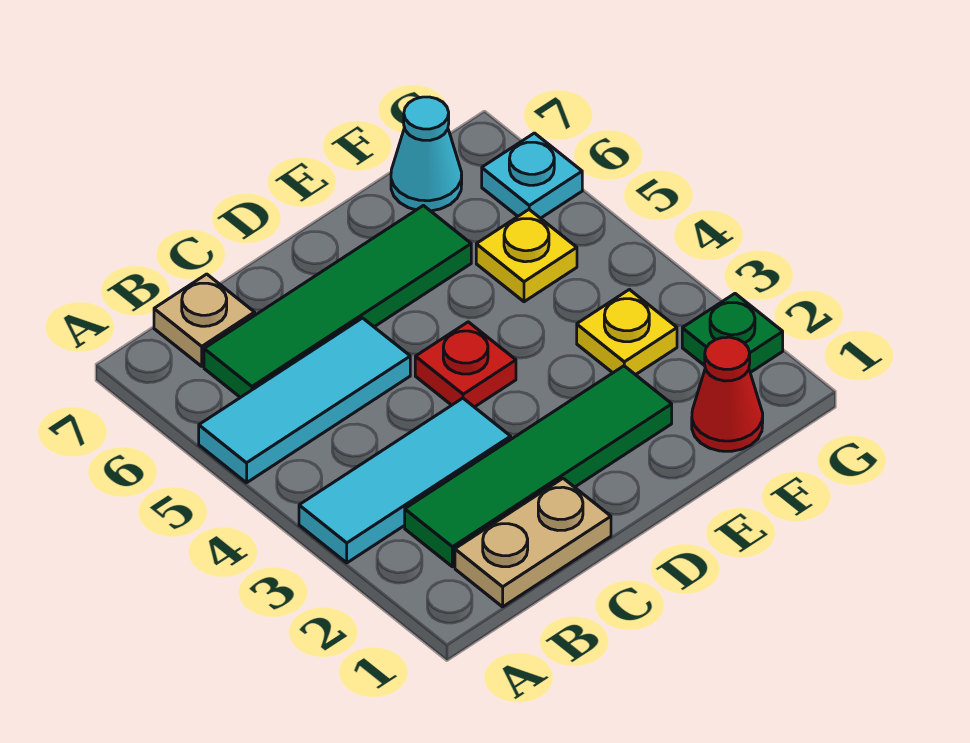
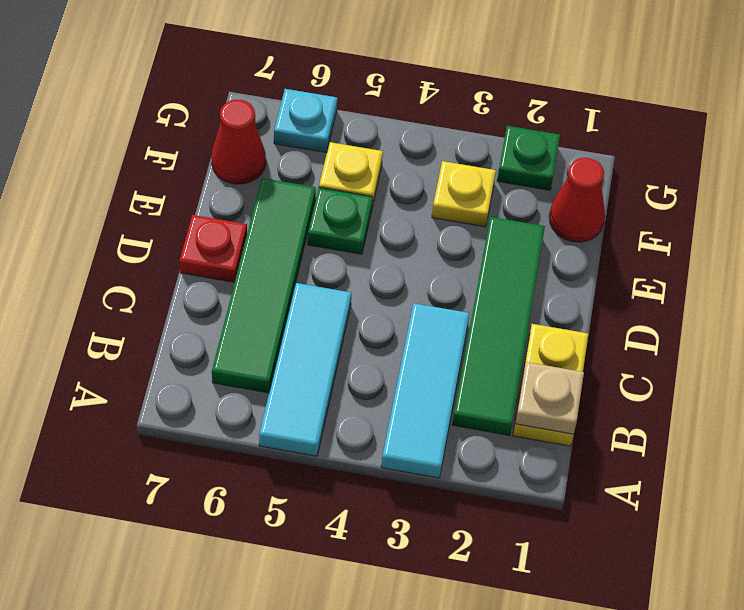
tan plate B1:C1 level 1 -> yellow plate B1:C1 level 1
tan plate B7 level 1 -> tan plate B1 level 2
red plate D4 level 1 -> red plate D7 level 1
none -> green plate E5 level 1
cyan cone F7 level 1 -> red cone F7 level 1

